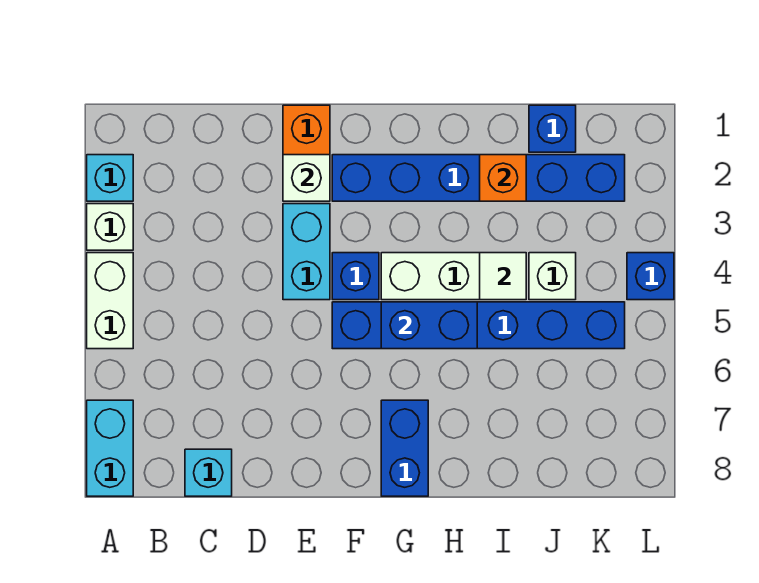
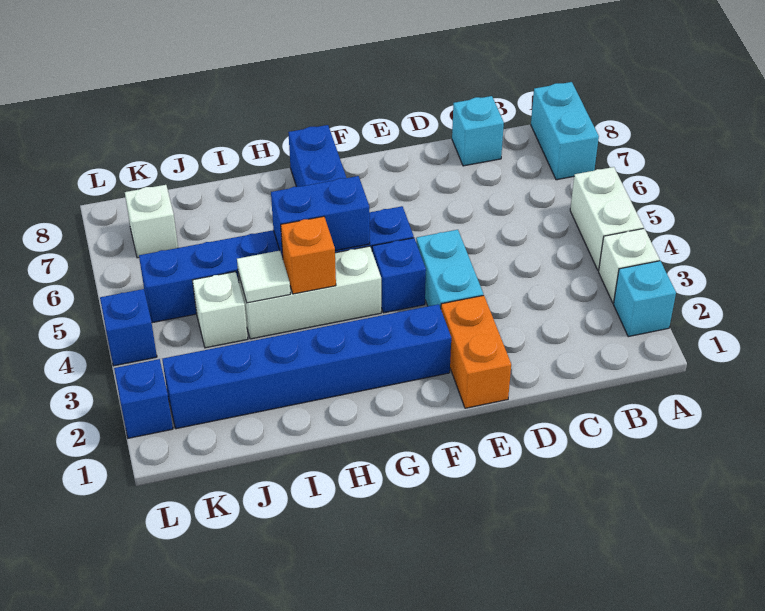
white brick E2 level 2 -> white brick K7 level 1
orange brick I2 level 2 -> orange brick H4 level 2
blue brick J1 level 1 -> blue brick L2 level 1

